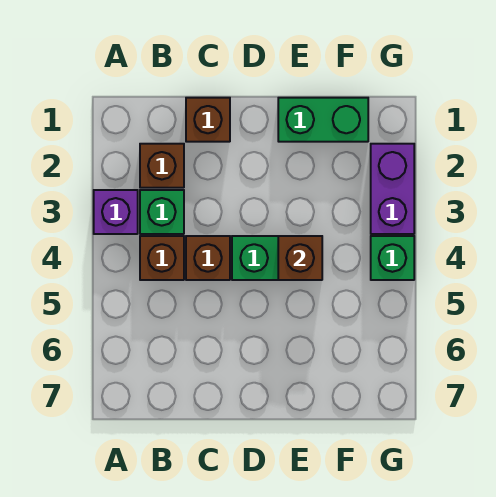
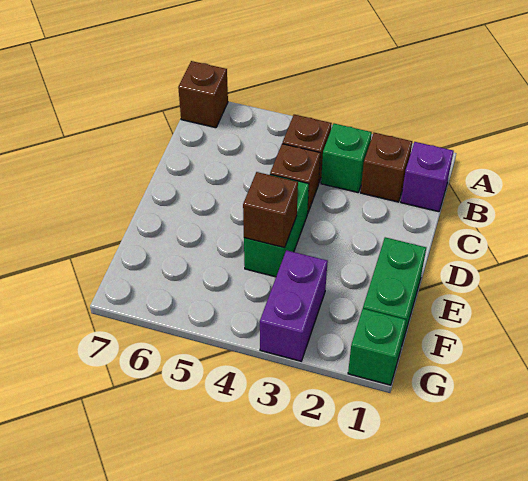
purple brick A3 level 1 -> purple brick B1 level 1
brown brick C1 level 1 -> brown brick A7 level 1
purple brick G2:G3 level 1 -> purple brick F3:G3 level 1
green brick G4 level 1 -> green brick G1 level 1

